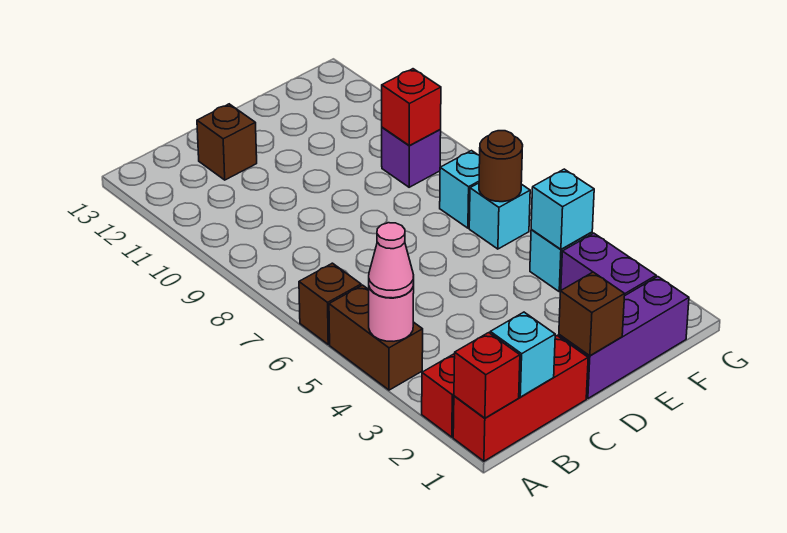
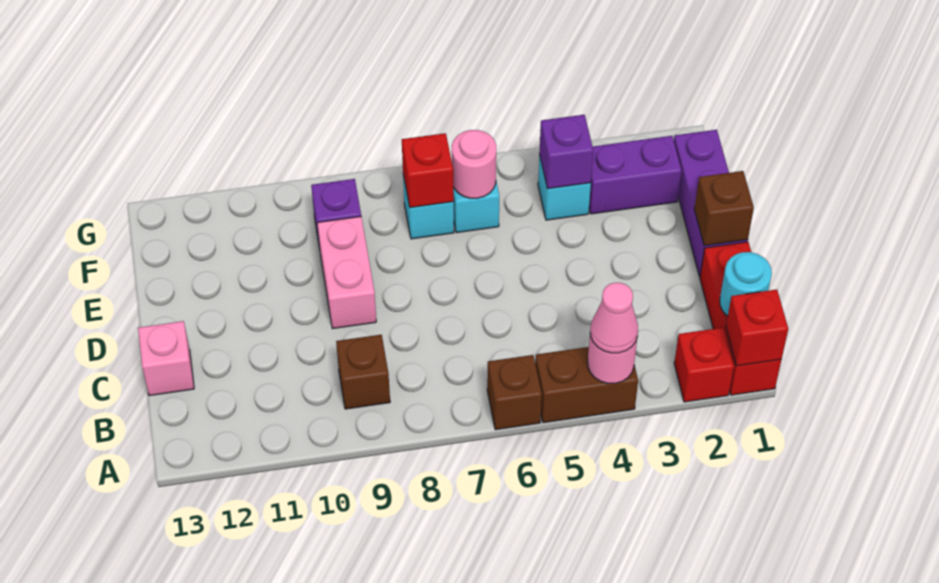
cyan brick B1 level 2 -> cyan round brick B1 level 2
brown brick C12 level 1 -> brown brick B9 level 1
none -> pink brick C13 level 1
none -> pink brick D9:E9 level 1
cyan brick F4 level 2 -> purple brick F4 level 2
brown round brick F6 level 2 -> pink round brick F6 level 2
red brick F9 level 2 -> red brick F7 level 2

